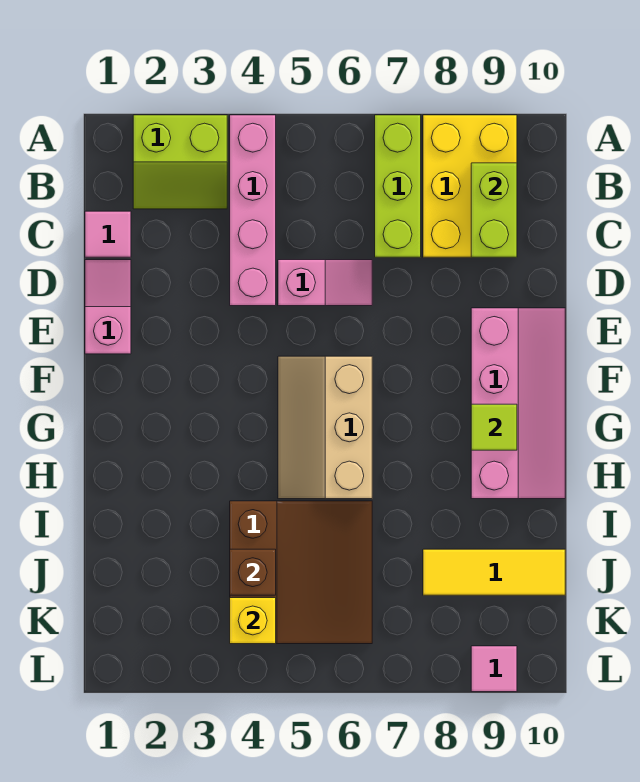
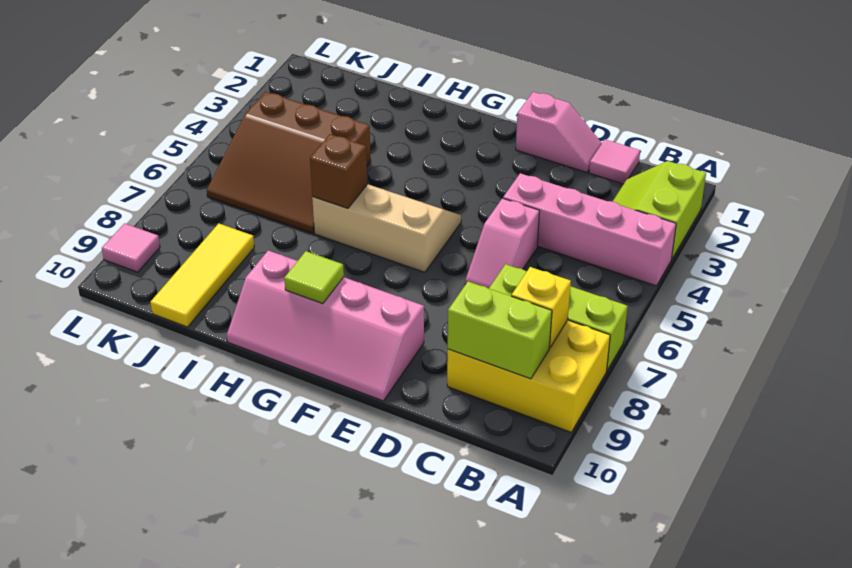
brown brick J4 level 2 -> brown brick H6 level 2
yellow brick K4 level 2 -> yellow brick B8 level 2

